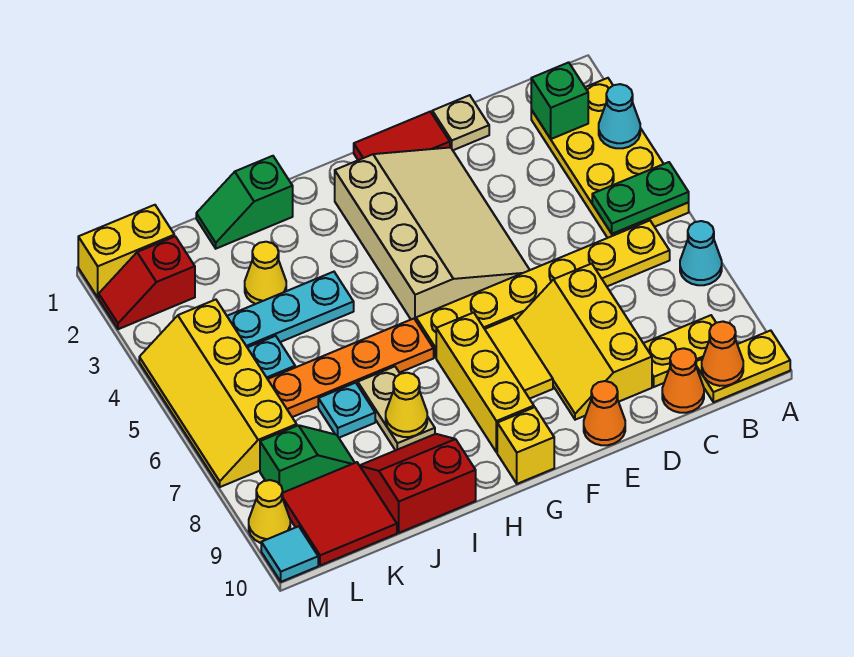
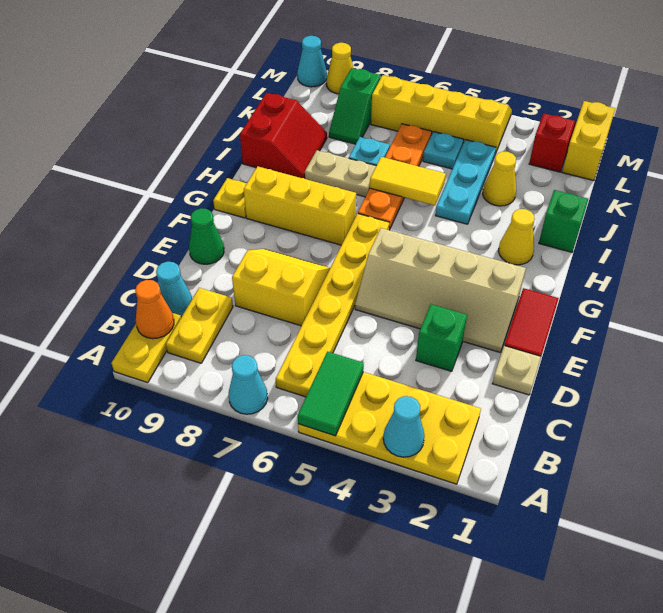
green plate A5:B5 level 2 -> green tile A5:B5 level 2
green brick B2 level 2 -> green brick D3 level 1
orange cone C10 level 1 -> cyan cone C10 level 1
yellow slope D7:E9 level 1 top D -> yellow slope D7:E8 level 1 top D
tan slope E2:G5 level 1 top G -> tan slope E2:F5 level 1 top F
orange cone E10 level 1 -> green cone E10 level 1
yellow tile F7:F8 level 1 -> yellow tile I5:I6 level 2
yellow brick G10 level 1 -> yellow plate G10 level 1
yellow cone I8 level 2 -> yellow cone H2 level 1
red tile K9:L10 level 1 -> none
cyan tile M10 level 1 -> cyan cone M10 level 1

